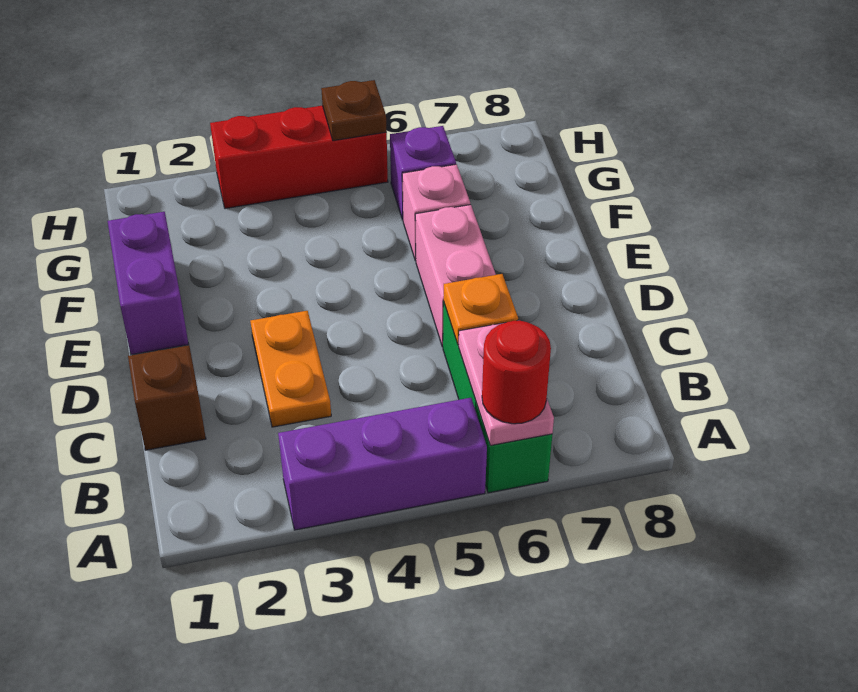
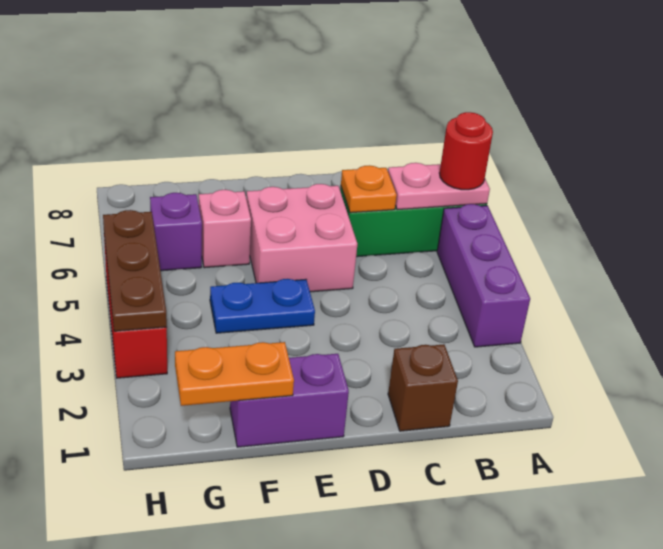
orange plate C3:D3 level 1 -> orange plate F1:G1 level 2
pink brick D6:E6 level 1 -> pink brick D5:E6 level 1
none -> blue plate E4:F4 level 1
brown plate H5 level 2 -> brown plate H3:H5 level 2

